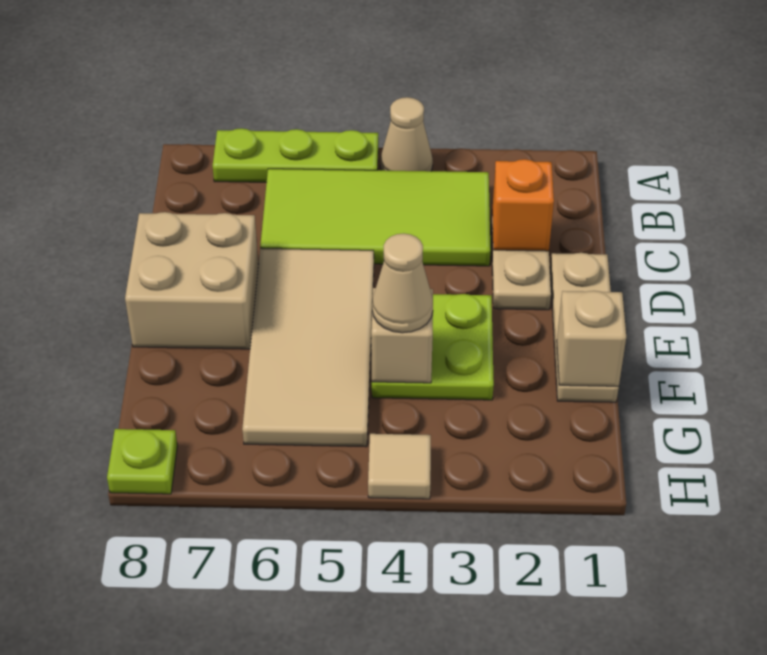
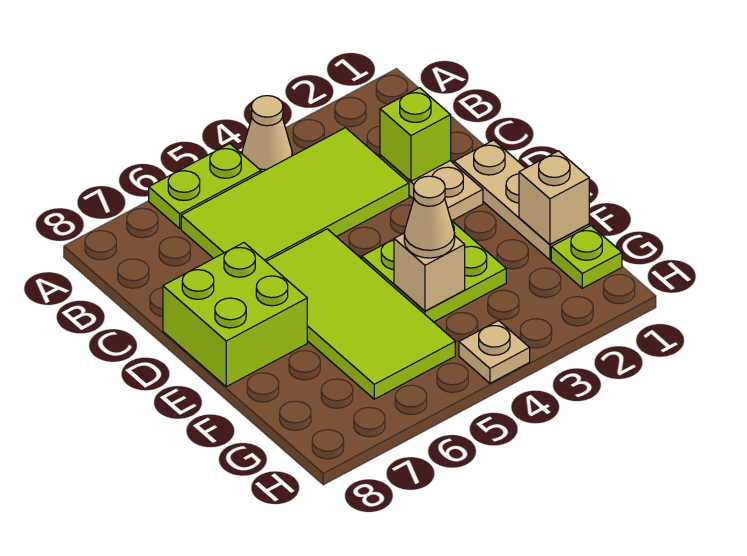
lime plate A5:A7 level 1 -> lime plate A5:A6 level 1
orange brick C2 level 2 -> lime brick C2 level 2
tan tile D5:G6 level 1 -> lime tile D5:G6 level 1
tan brick D7:E8 level 1 -> lime brick D7:E8 level 1
tan tile H4 level 1 -> tan plate H4 level 1
lime plate H8 level 1 -> lime plate G1 level 1

